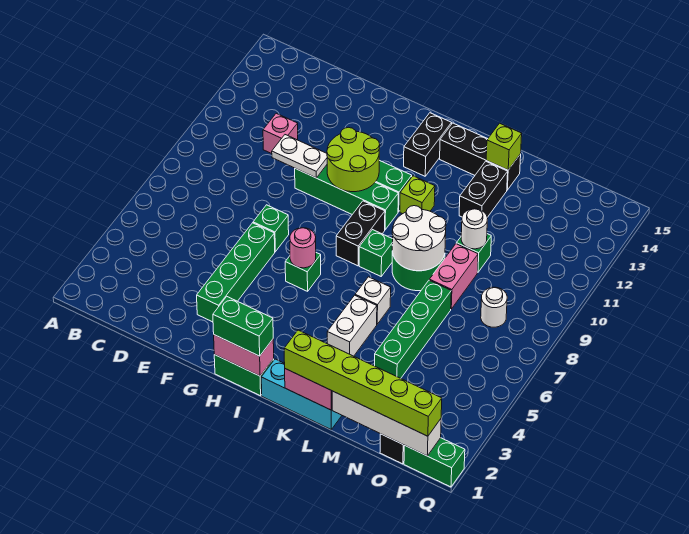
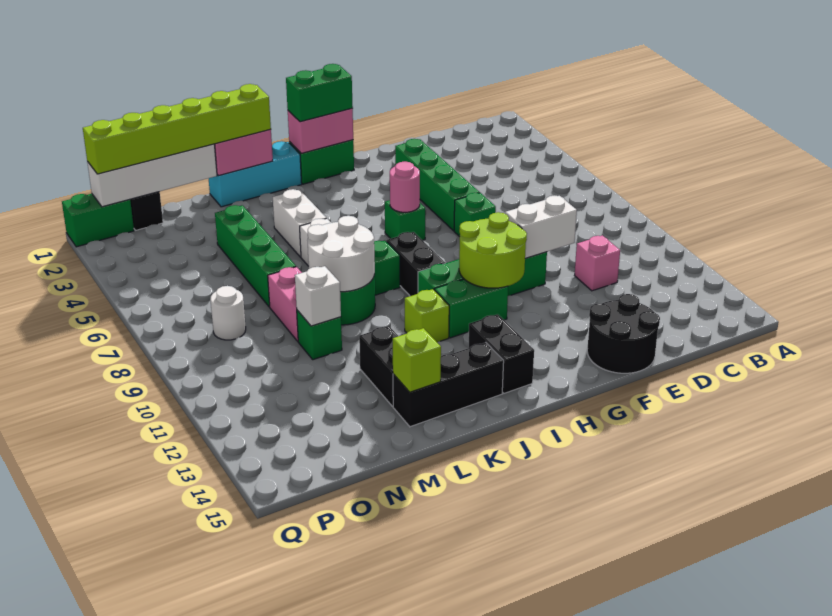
white plate E10:F10 level 2 -> white brick E10:F10 level 2
none -> black round brick E14:F15 level 1
white round brick M10 level 2 -> white brick M10 level 2

